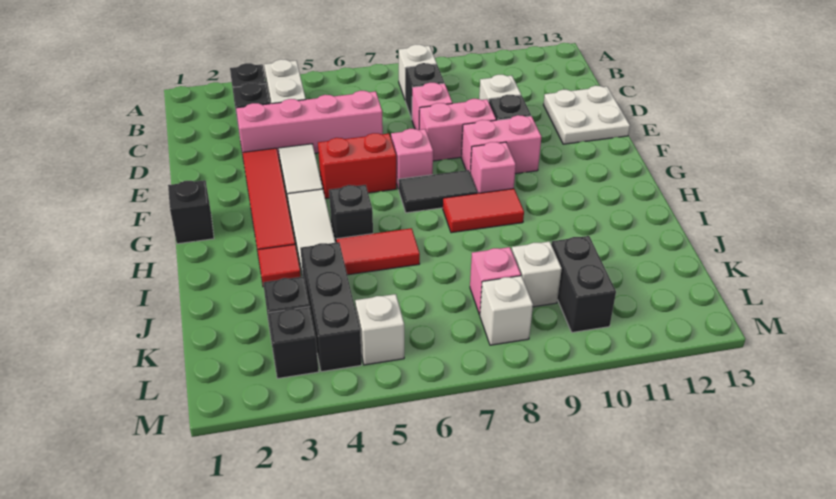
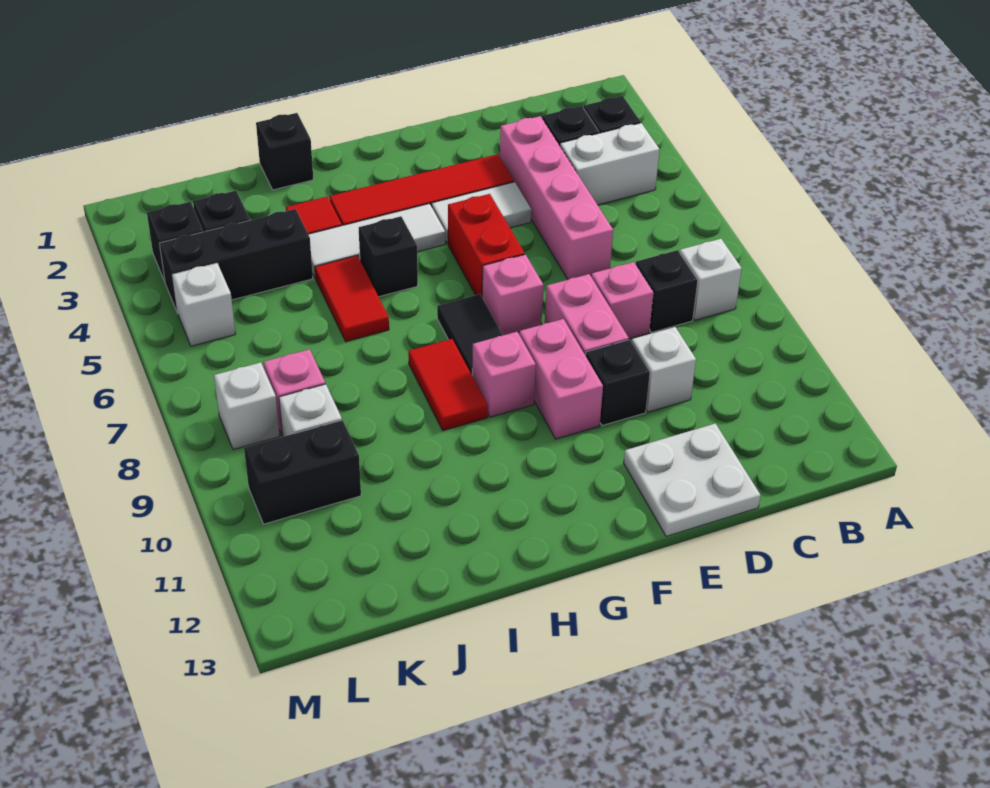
black brick G1 level 1 -> black brick I1 level 1

